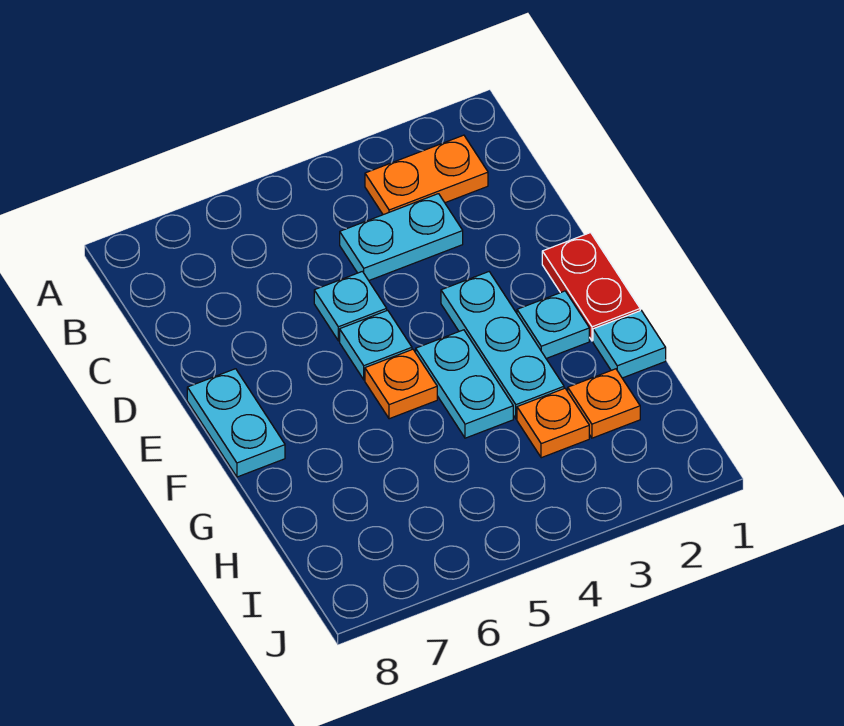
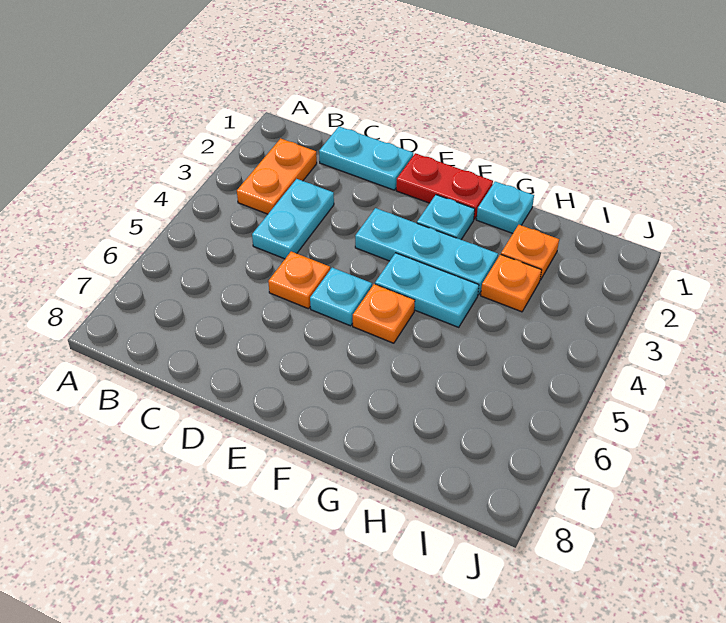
cyan plate D5 level 1 -> orange plate D5 level 1
cyan plate E8:F8 level 1 -> cyan plate C1:D1 level 1

